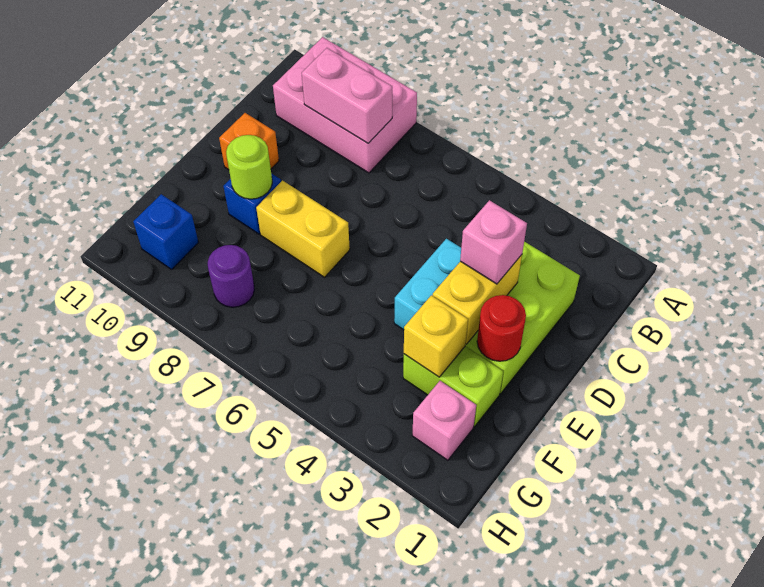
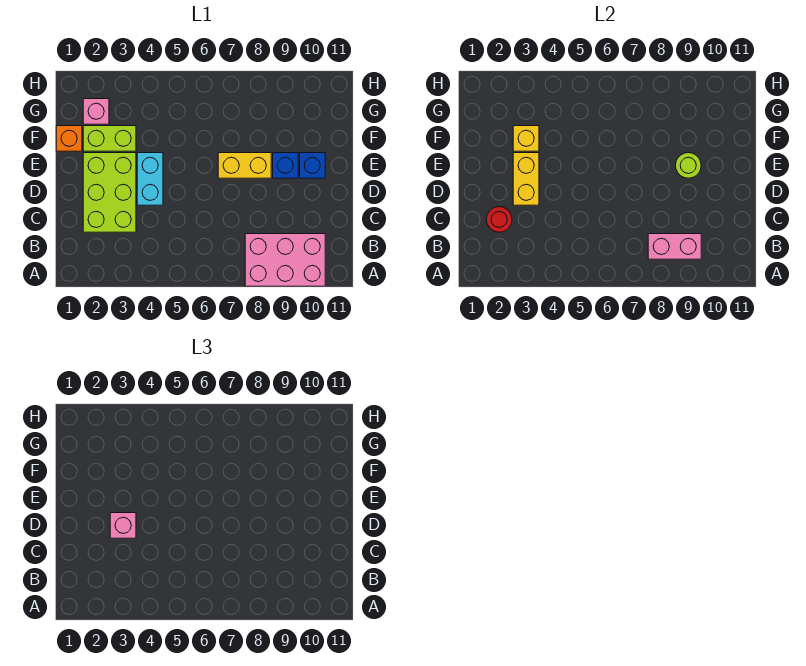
orange brick D10 level 1 -> orange brick F1 level 1
red round brick E2 level 2 -> red round brick C2 level 2
purple round brick G8 level 1 -> none
blue brick G10 level 1 -> blue brick E10 level 1

